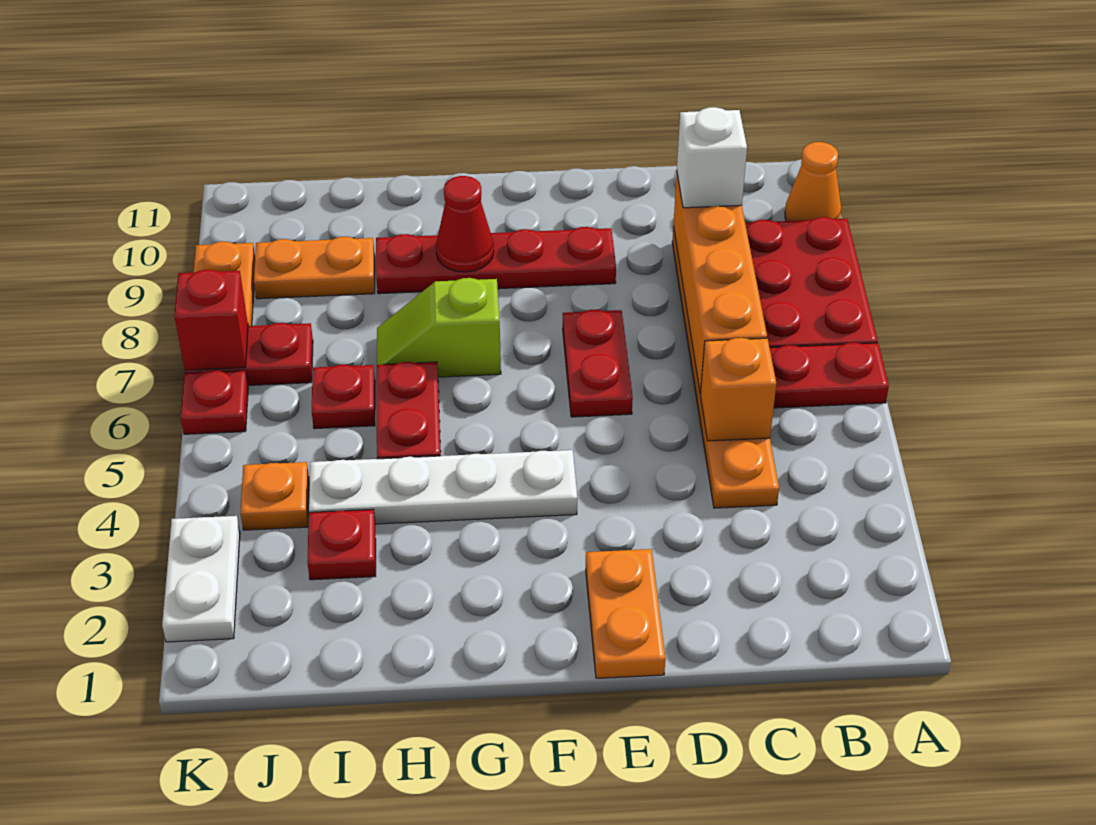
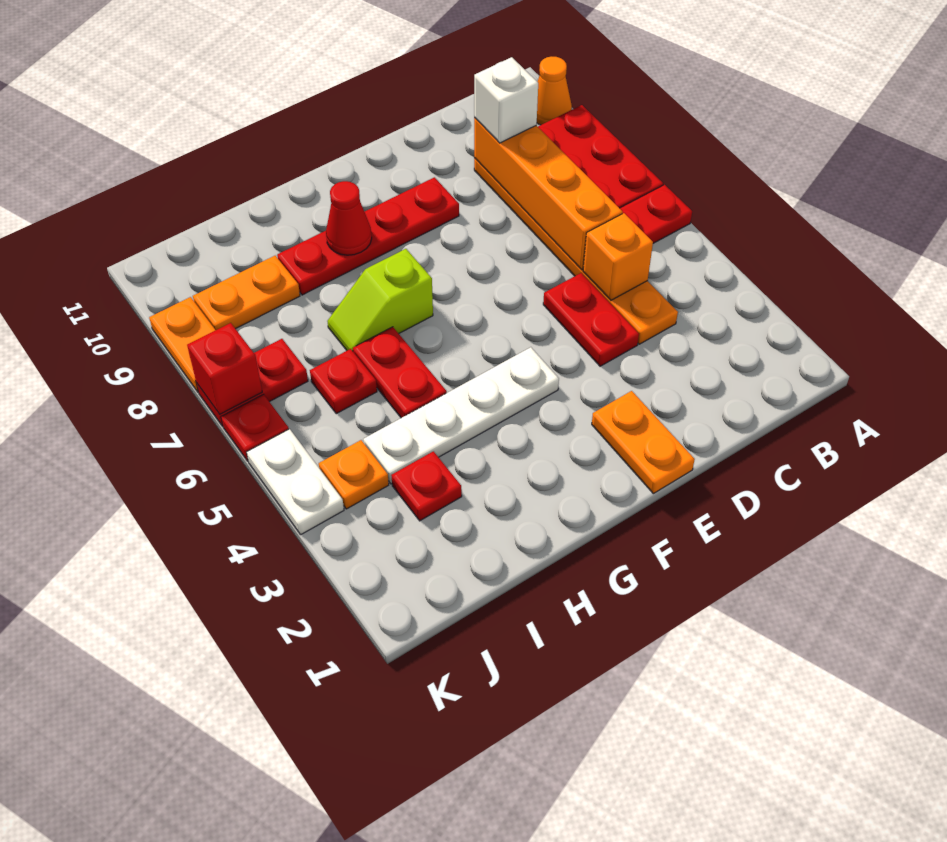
red plate E6:E7 level 1 -> red plate D4:D5 level 1
white plate K2:K3 level 1 -> white plate K4:K5 level 1

